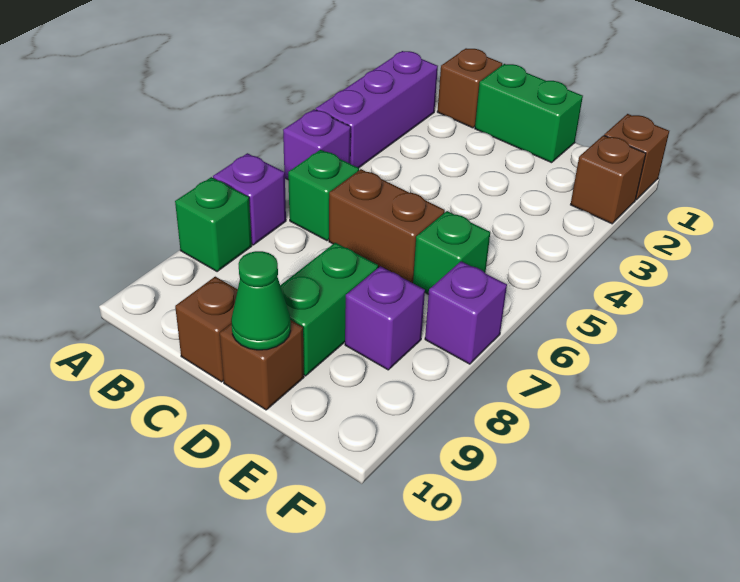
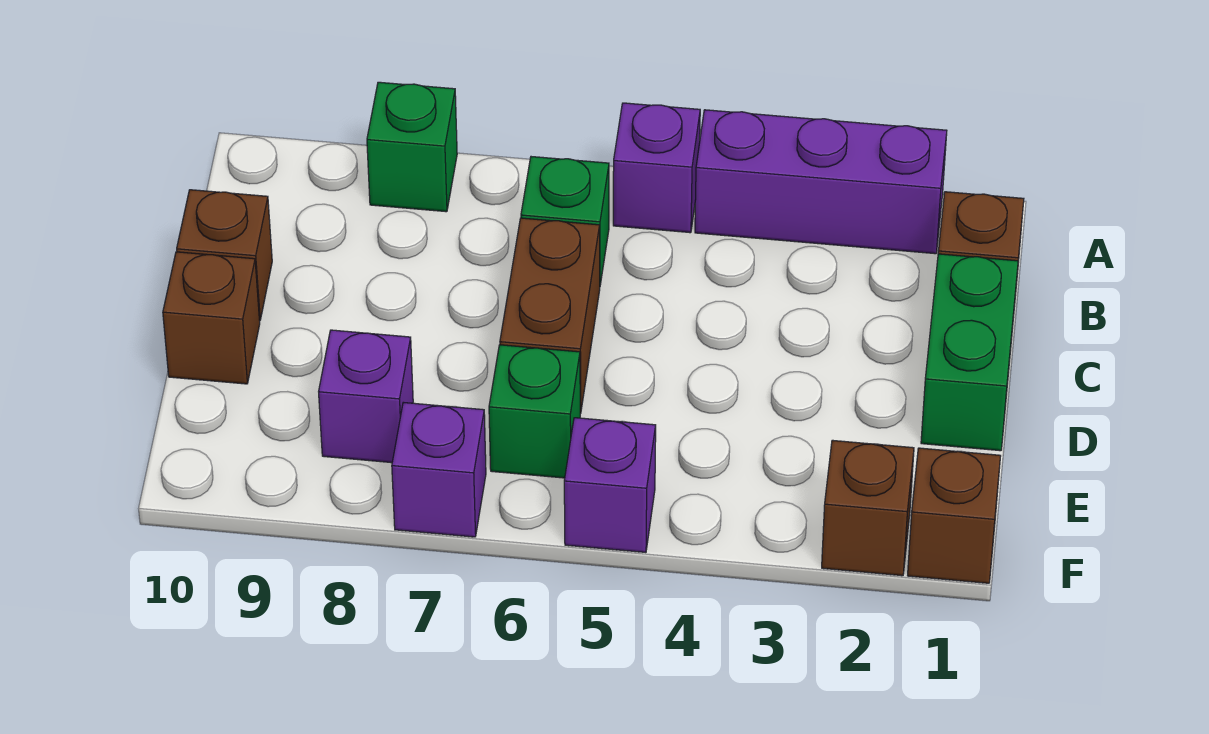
purple brick A7 level 1 -> purple brick F5 level 1
green brick D8:D9 level 1 -> none
green cone D10 level 2 -> none

